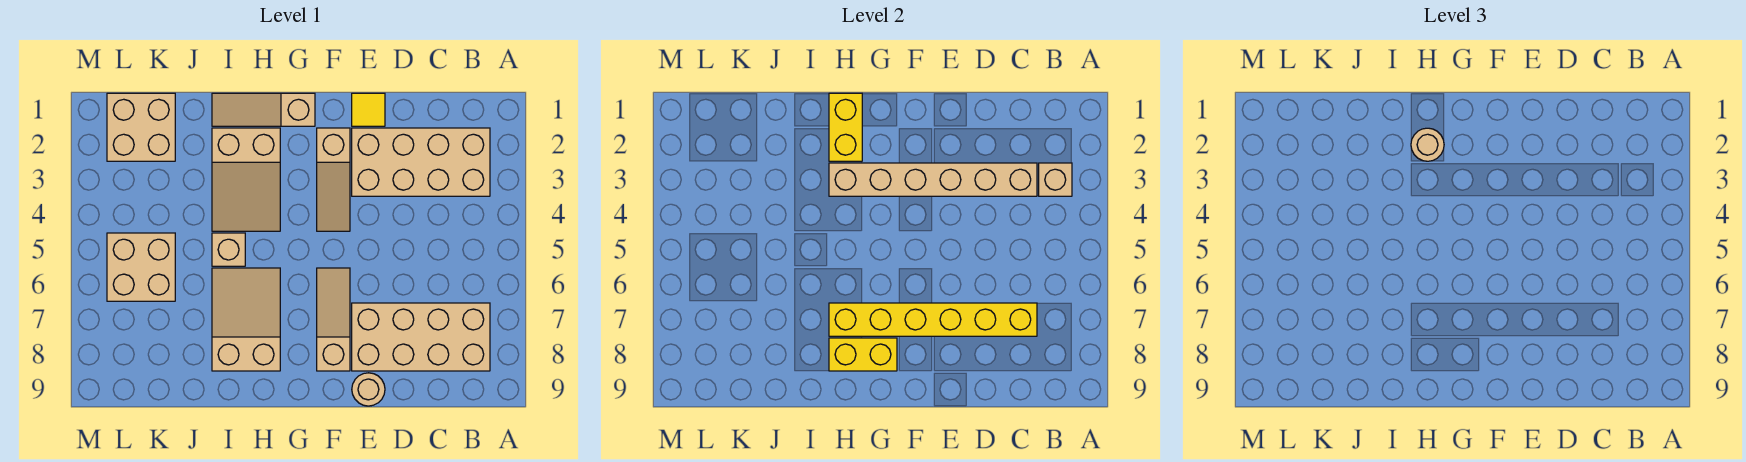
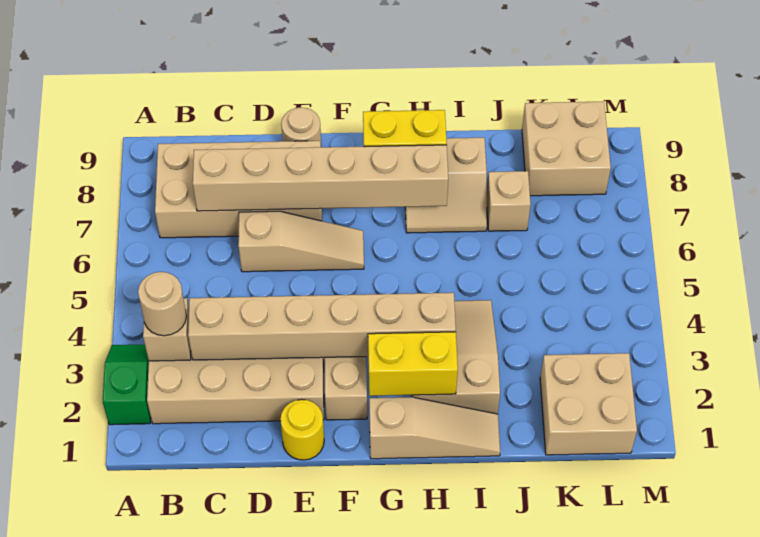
none -> green slope A2:A3 level 1 top 2
yellow brick C7:H7 level 2 -> tan brick C7:H7 level 2
yellow tile E1 level 1 -> yellow round brick E1 level 1
tan slope F6:F8 level 1 top 8 -> tan slope D6:F6 level 1 top D
yellow brick H1:H2 level 2 -> yellow brick G2:H2 level 2
tan round brick H2 level 3 -> tan round brick B3 level 3
tan slope H6:I8 level 1 top 8 -> tan slope H7:I8 level 1 top 8
tan brick I5 level 1 -> tan brick J7 level 1
tan brick K5:L6 level 1 -> tan brick K8:L9 level 1

